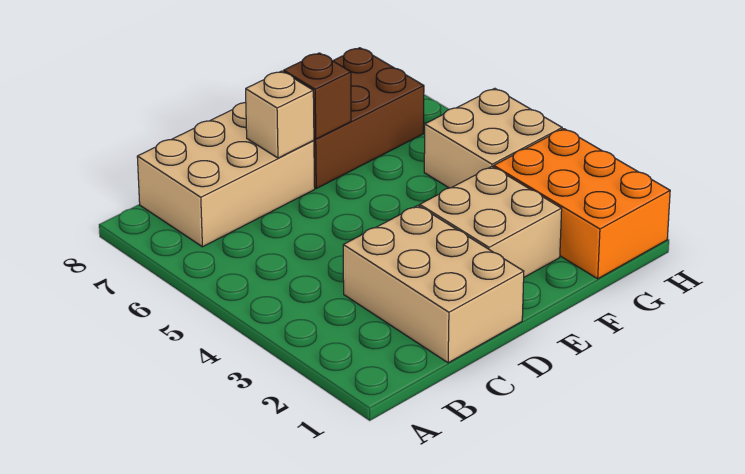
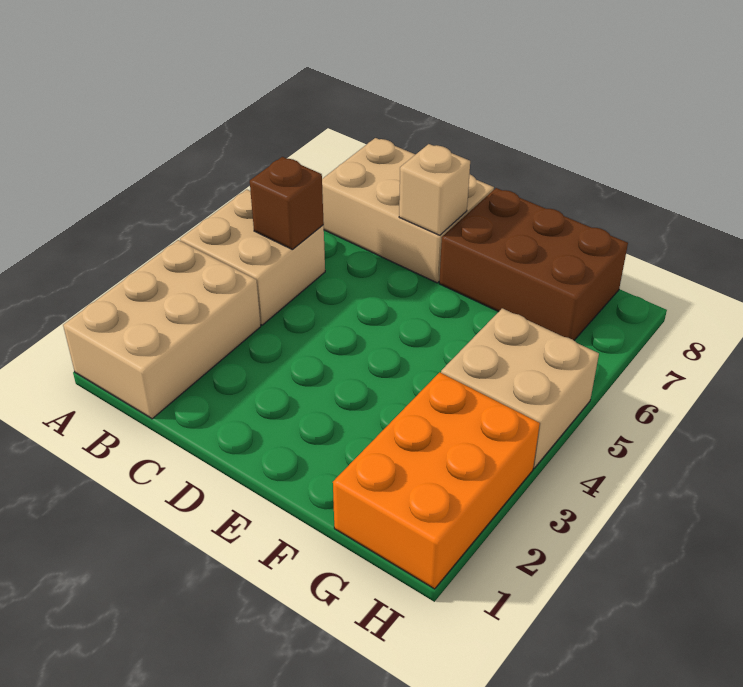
tan brick C1:D3 level 1 -> tan brick A1:B3 level 1
tan brick E2:F3 level 1 -> tan brick A4:B5 level 1
brown brick E7 level 2 -> brown brick B5 level 2

